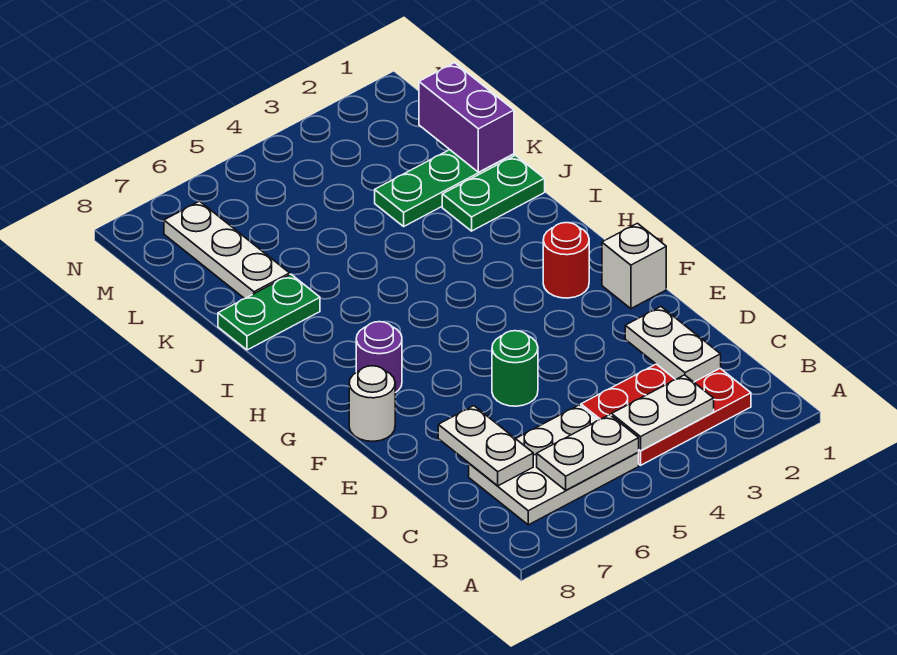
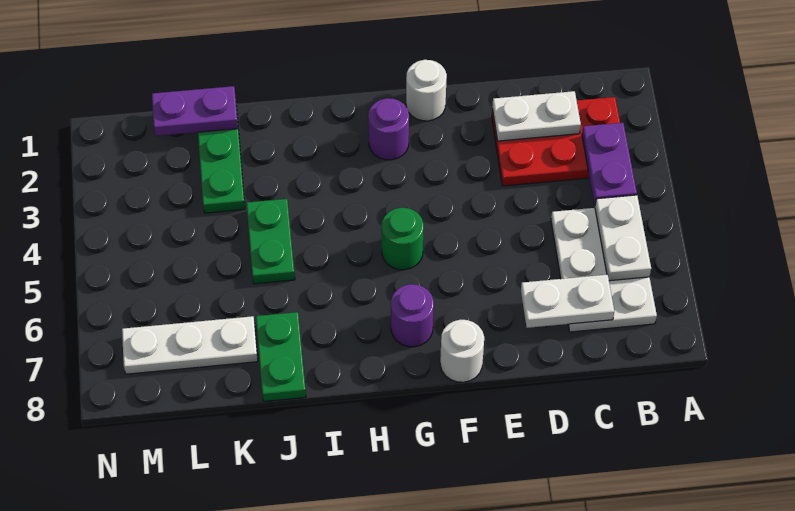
red plate B2:C4 level 1 -> red plate B2:D3 level 1
white plate B3:B4 level 2 -> purple plate B3:B4 level 2
green round brick E5 level 1 -> green round brick G5 level 1
white brick F1 level 1 -> white round brick F1 level 1
red round brick G2 level 1 -> purple round brick G2 level 1
green plate J1:J2 level 1 -> green plate J4:J5 level 1
purple brick K1:L1 level 2 -> purple plate K1:L1 level 2

